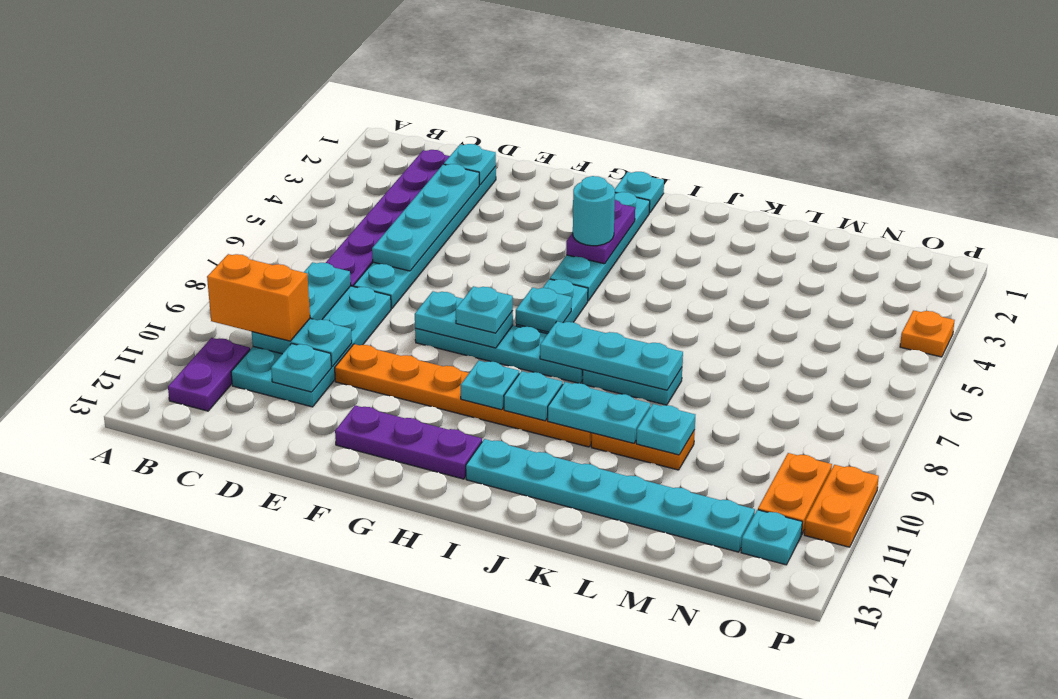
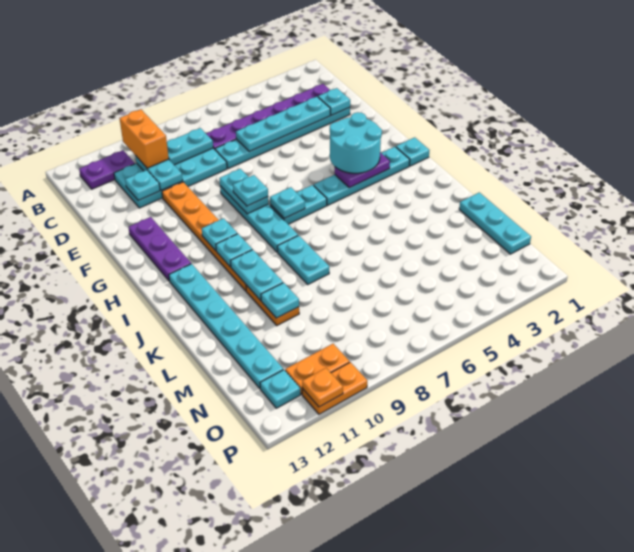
cyan round brick H4 level 3 -> cyan round brick G3:H4 level 3
cyan plate I8:K8 level 2 -> cyan plate L1:N1 level 1
orange plate P4 level 1 -> orange plate P11 level 2

